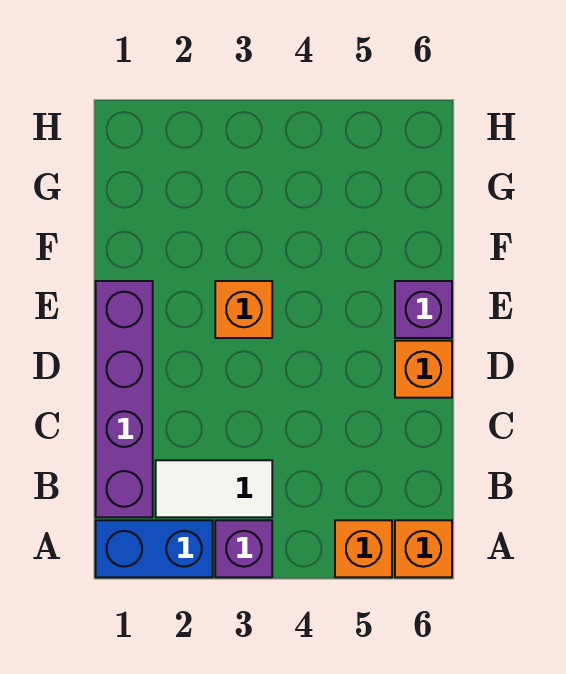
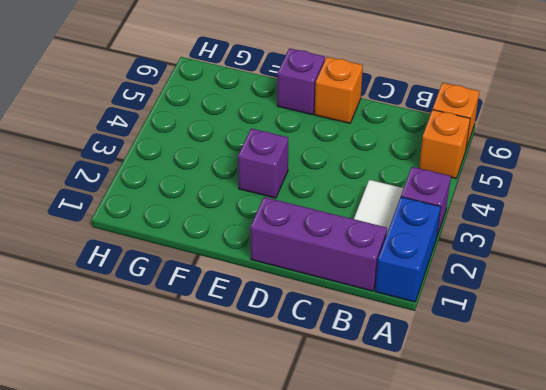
purple brick B1:E1 level 1 -> purple brick B1:D1 level 1
orange brick E3 level 1 -> purple brick E3 level 1

